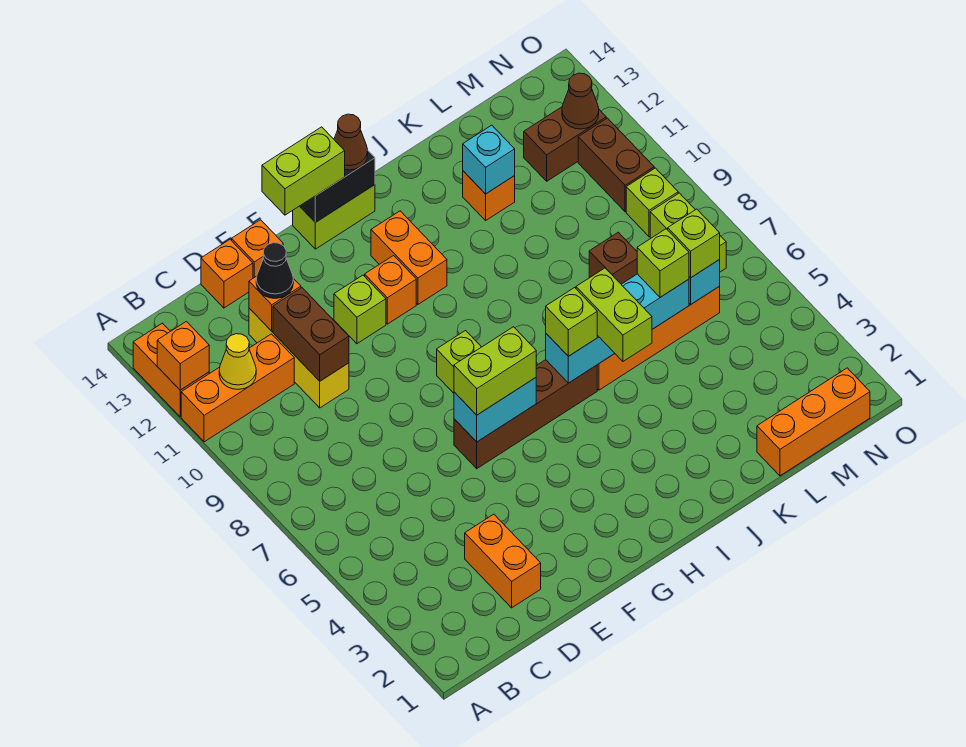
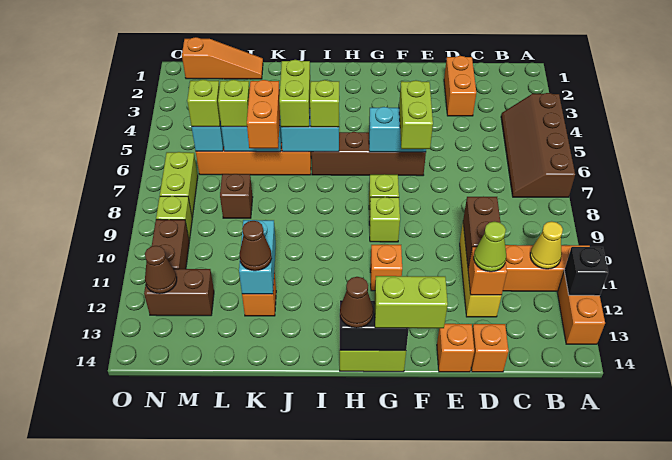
none -> brown slope A4:B7 level 1 top A
orange brick A12 level 2 -> black brick A12 level 2
black cone D12 level 3 -> lime cone D12 level 3
lime brick F6:G6 level 3 -> lime brick F6:F7 level 3
lime brick F11 level 1 -> lime brick G9 level 1
orange brick H11:H12 level 1 -> orange brick K6:K7 level 3
cyan brick K12 level 2 -> cyan brick K11:K12 level 2
none -> brown cone K12 level 3
orange brick L1:N1 level 1 -> orange slope L1:N1 level 1 top N

